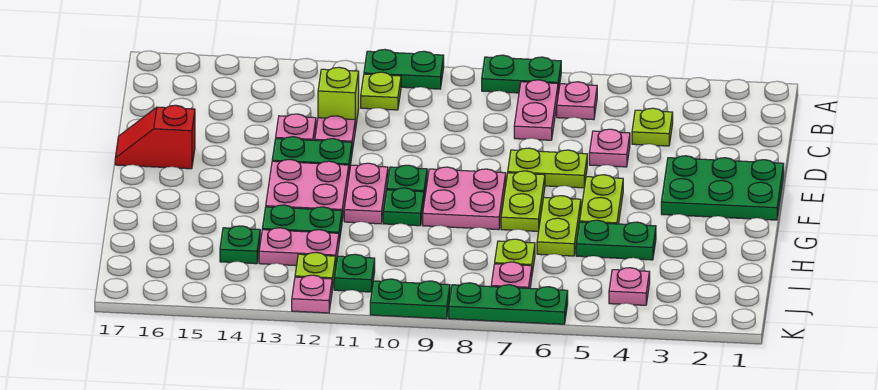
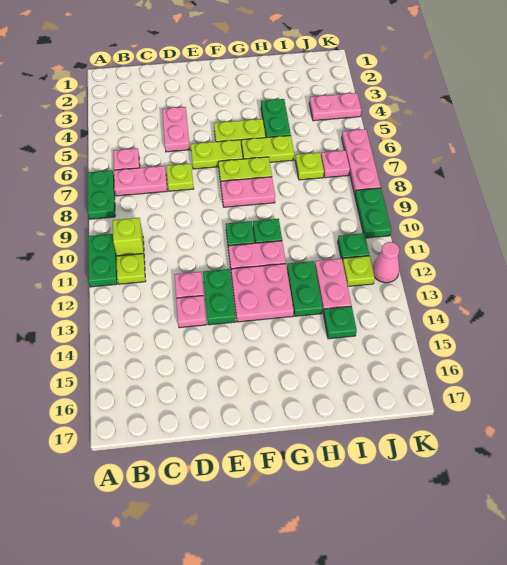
lime plate C4 level 1 -> lime plate D7 level 1
lime brick C12 level 1 -> lime brick B10 level 1
pink plate D5 level 1 -> pink plate D4:D5 level 1
green plate E1:F3 level 1 -> none
lime plate E6:E7 level 1 -> lime plate E6:F6 level 1
red slope E16:E17 level 1 top 16 -> none
pink plate F8:G9 level 1 -> pink plate F8:G8 level 1
pink plate J4 level 1 -> pink plate J4:K4 level 1
green plate K6:K8 level 1 -> pink plate K6:K8 level 1
pink plate K12 level 1 -> pink cone K12 level 1

